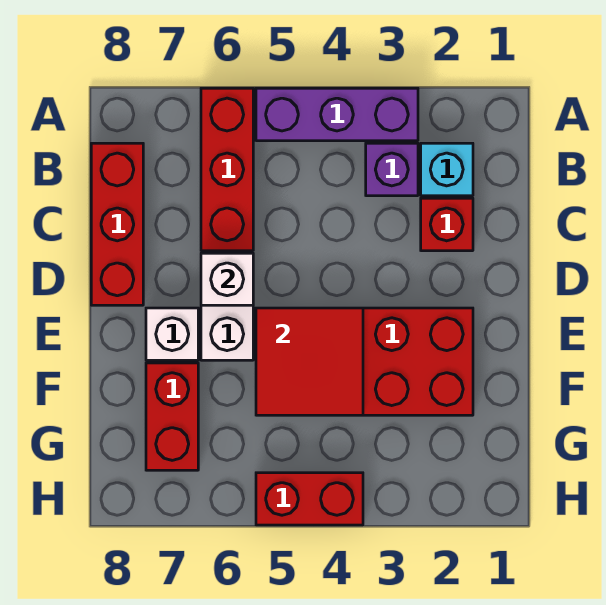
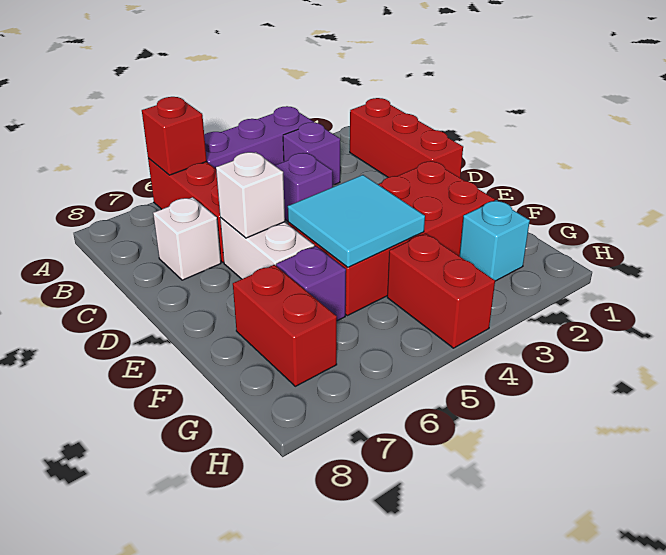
cyan brick B2 level 1 -> cyan brick G2 level 1
red brick B8:D8 level 1 -> red brick B1:D1 level 1
red brick C2 level 1 -> red brick A6 level 2
none -> purple brick C4 level 1
red tile E4:F5 level 2 -> cyan tile E4:F5 level 2
white brick E7 level 1 -> white brick C7 level 1
none -> purple brick F6 level 1
red brick H4:H5 level 1 -> red brick G4:H4 level 1

